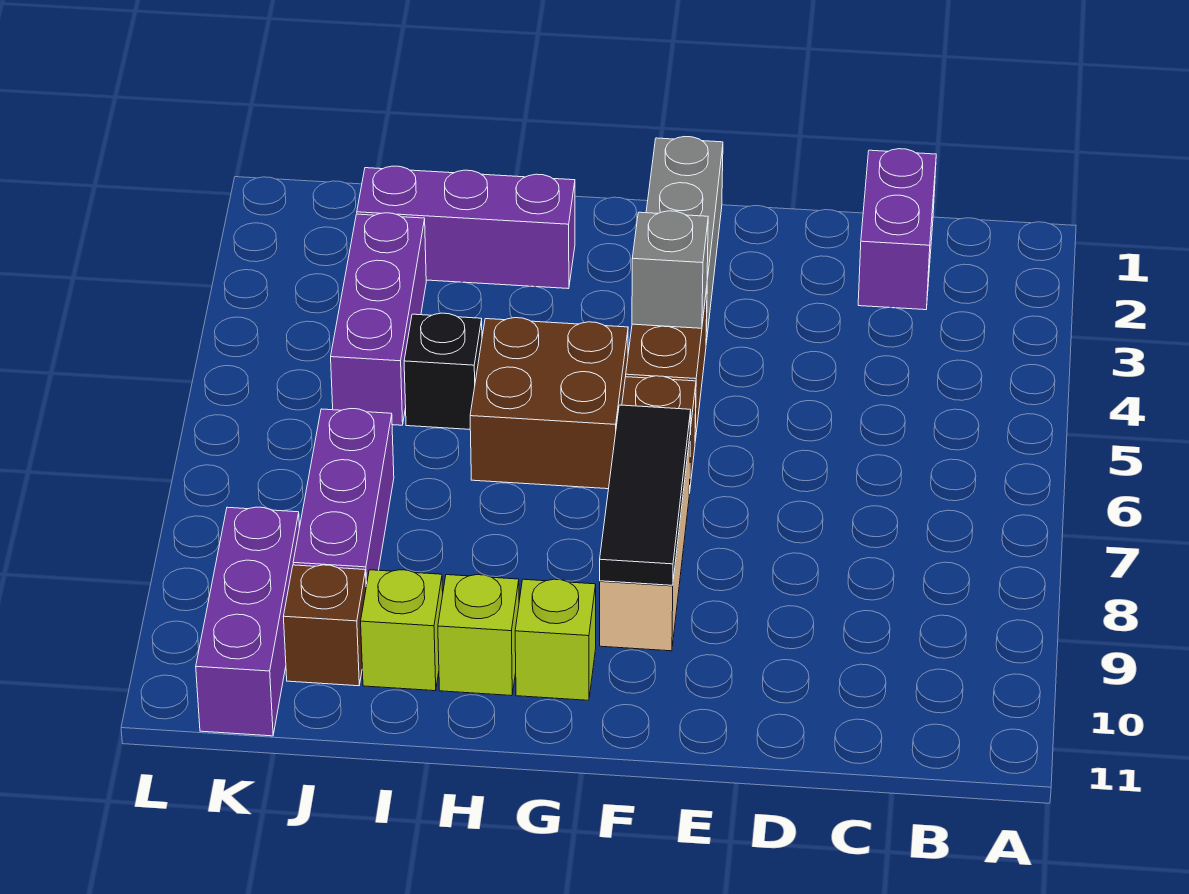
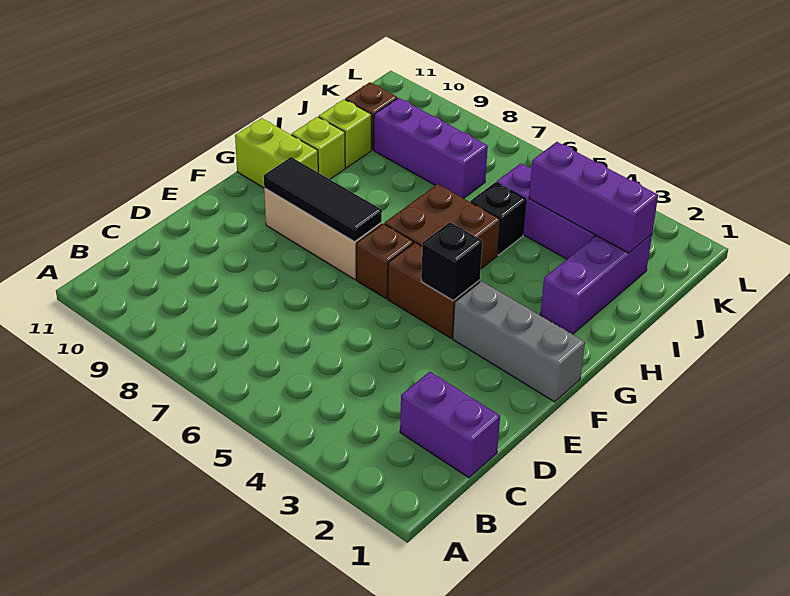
grey brick F4 level 2 -> black brick F4 level 2
lime brick G10 level 1 -> lime brick G10:G11 level 1
purple brick K9:K11 level 1 -> purple brick J2:J4 level 2

